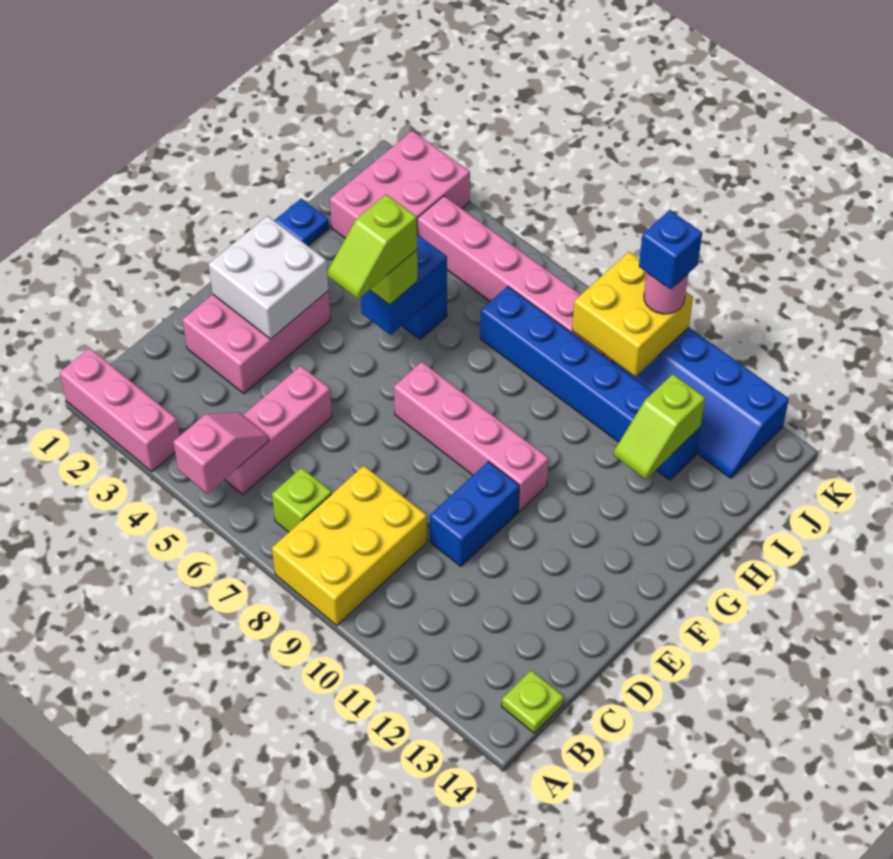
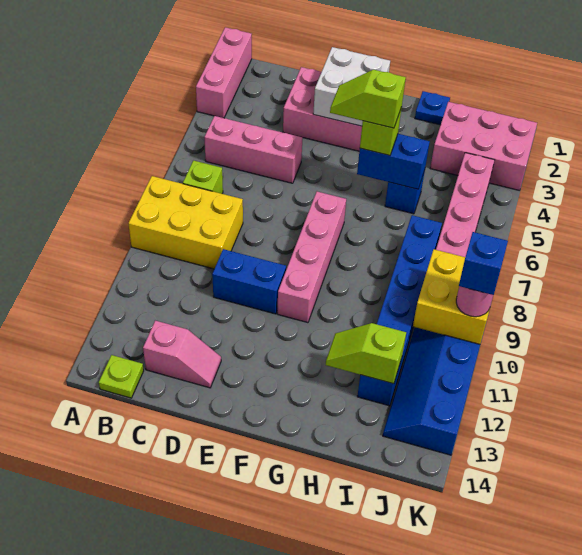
pink slope A5:B5 level 2 top A -> pink slope C13:D13 level 1 top C

